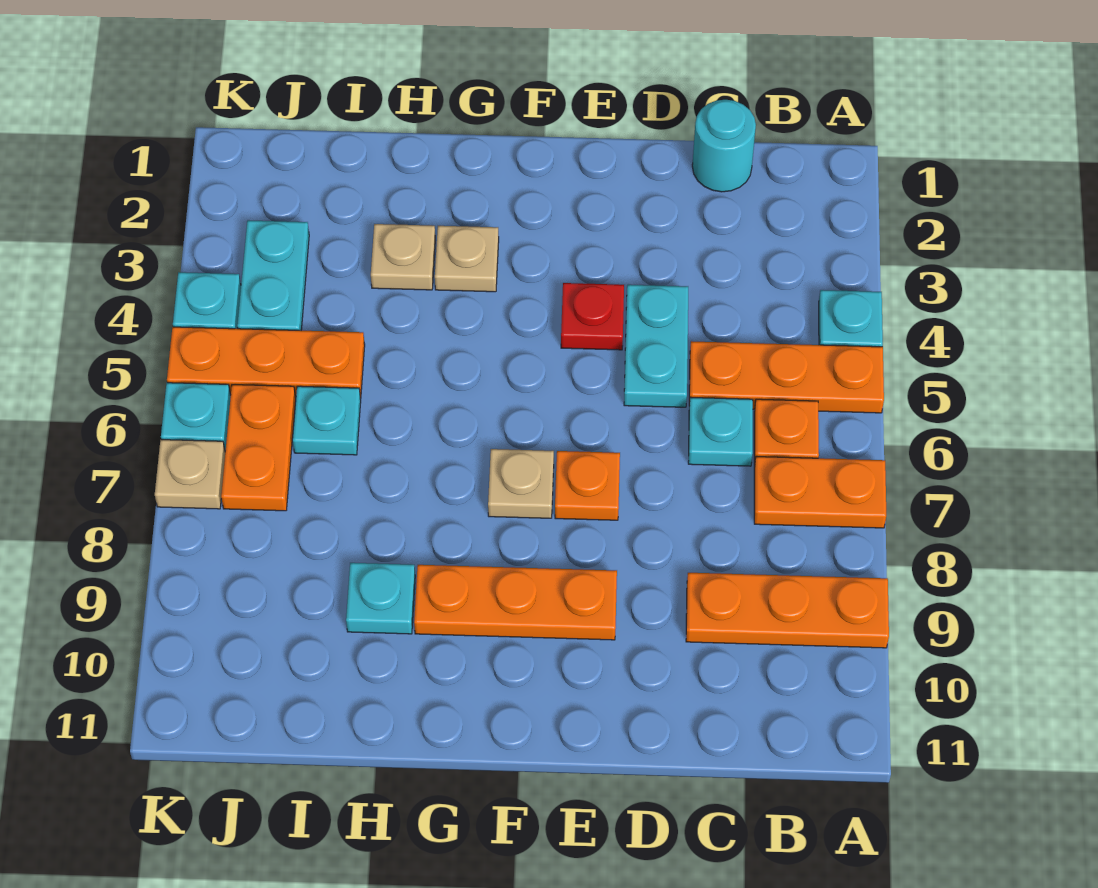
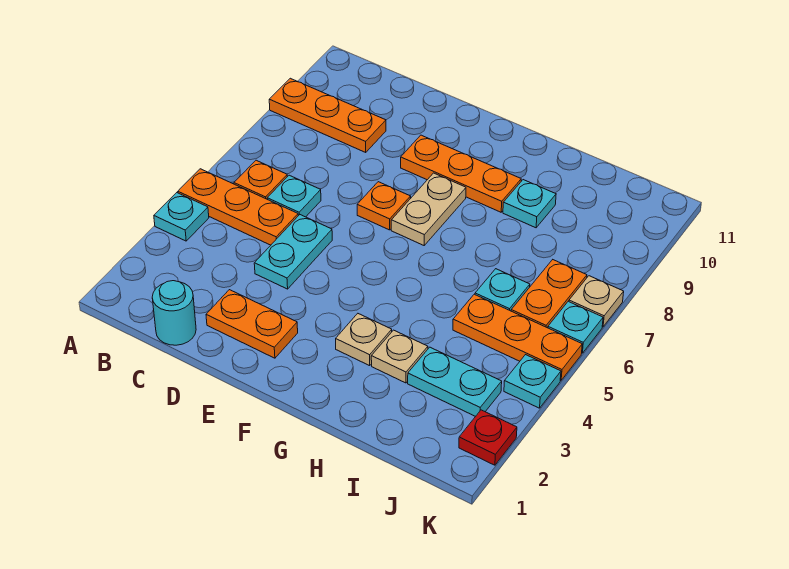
orange plate A7:B7 level 1 -> orange plate D2:E2 level 1
red plate E4 level 1 -> red plate K2 level 1
tan plate F7 level 1 -> tan plate F7:F8 level 1
cyan plate J3:J4 level 1 -> cyan plate I3:J3 level 1

